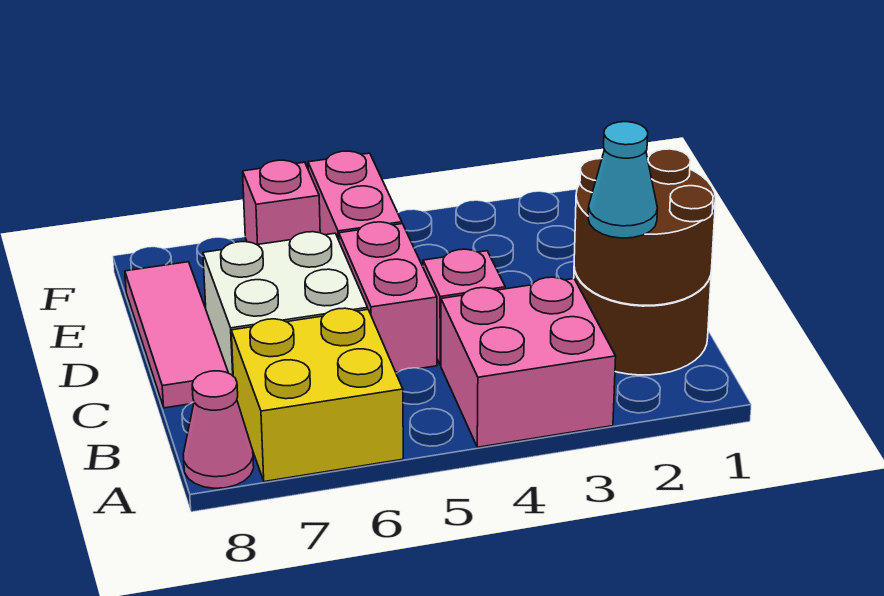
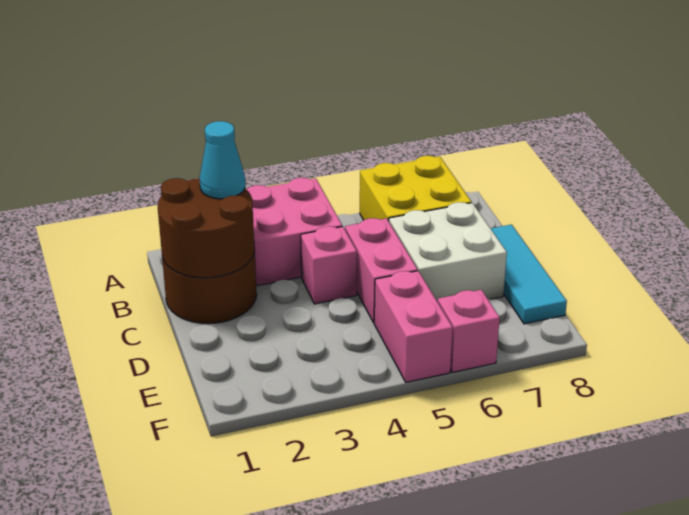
pink cone A8 level 1 -> none
pink tile C8:E8 level 1 -> cyan tile C8:E8 level 1

